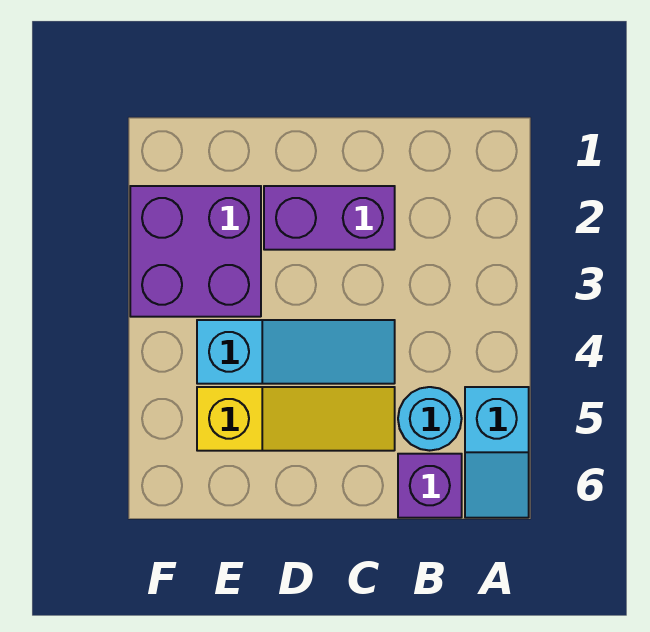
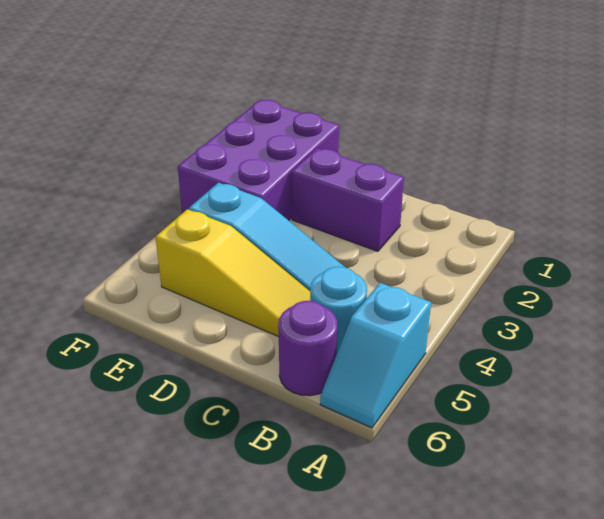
purple brick B6 level 1 -> purple round brick B6 level 1
purple brick E2:F3 level 1 -> purple brick E1:F3 level 1

